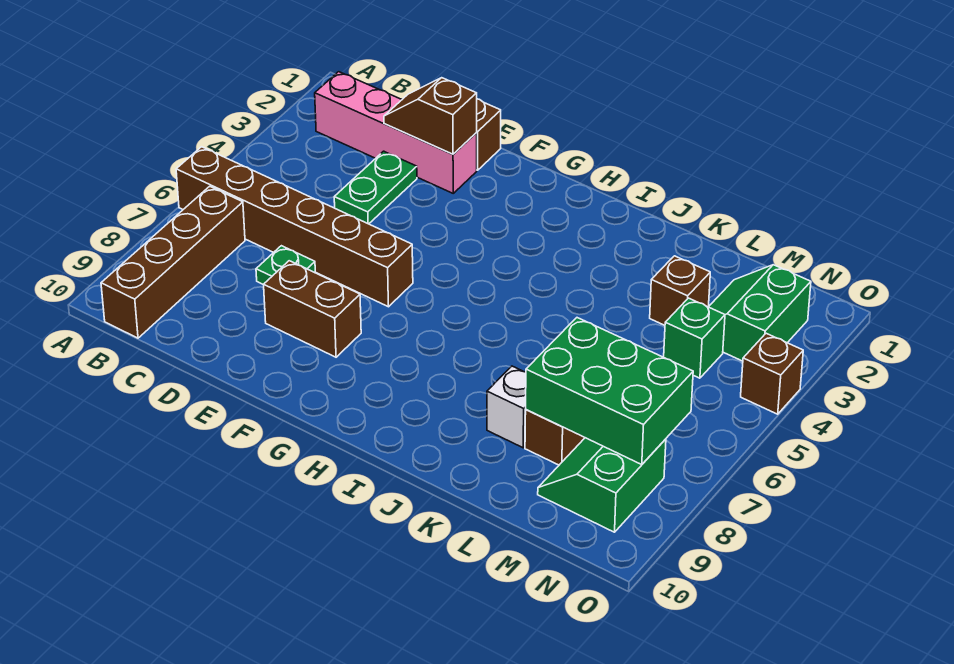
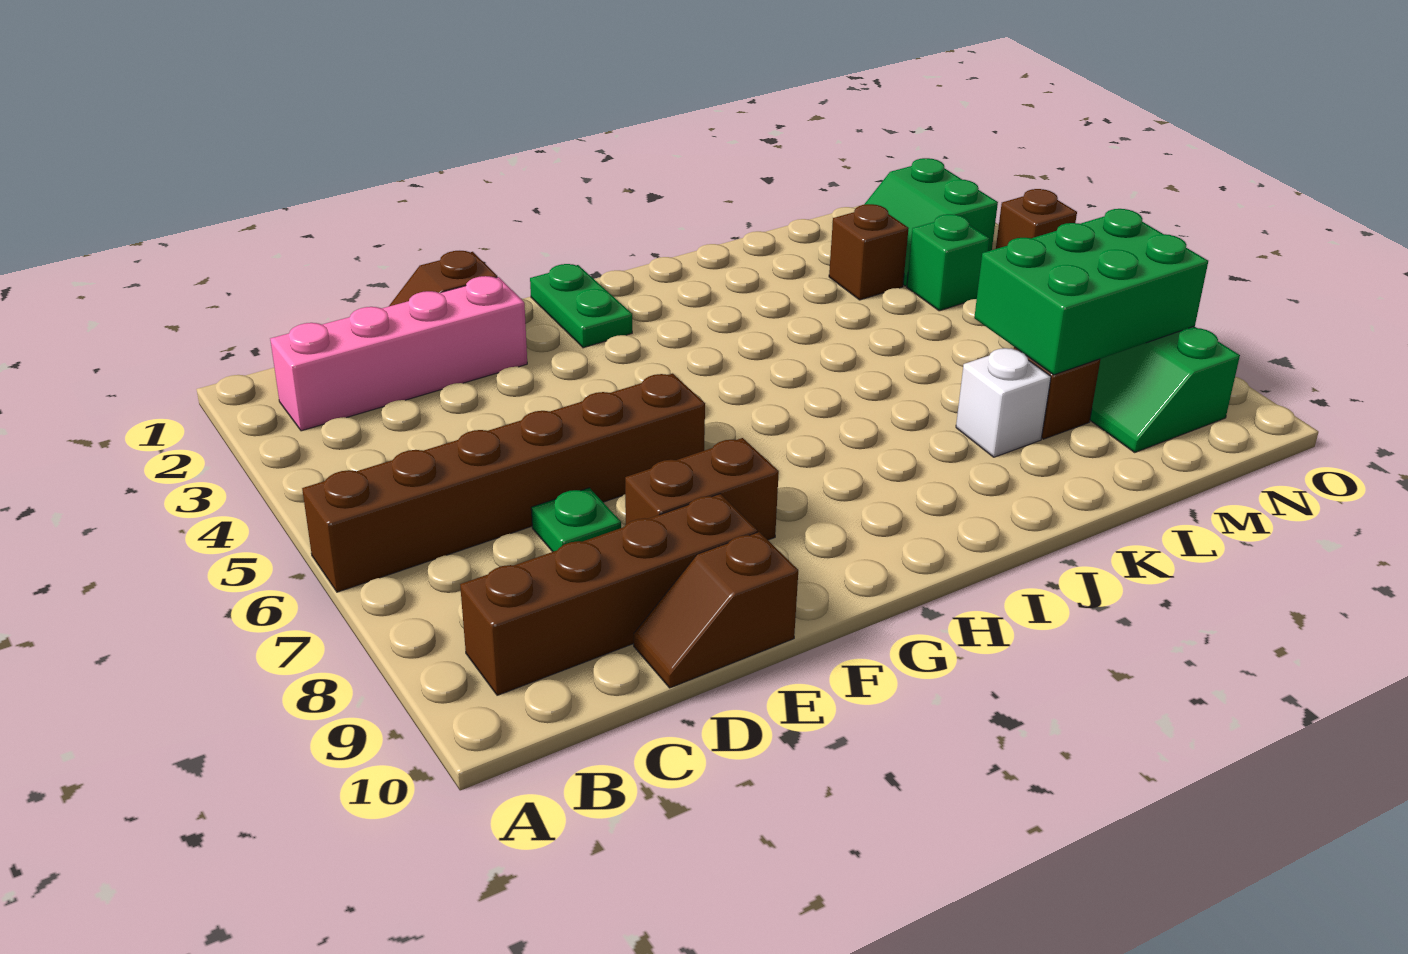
brown brick B7:B10 level 1 -> brown brick B9:E9 level 1
brown slope D2:E2 level 2 top E -> brown slope D10:E10 level 1 top E
green plate D3:D4 level 1 -> green plate G1:G2 level 1

